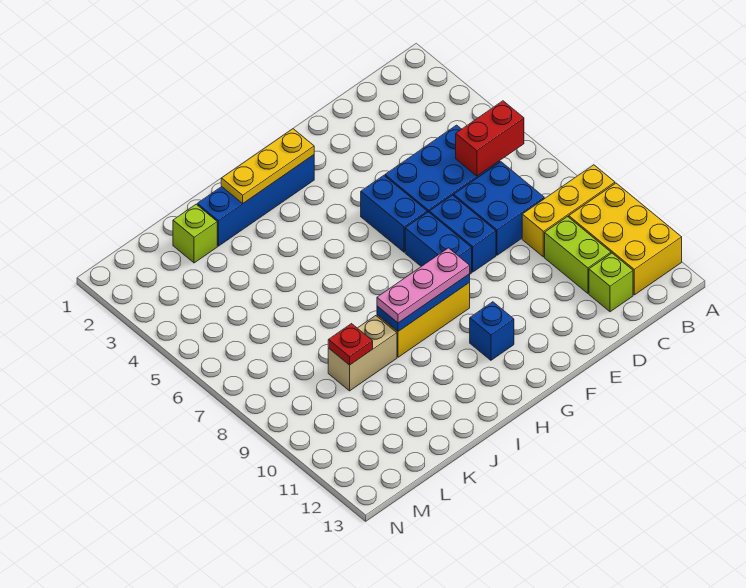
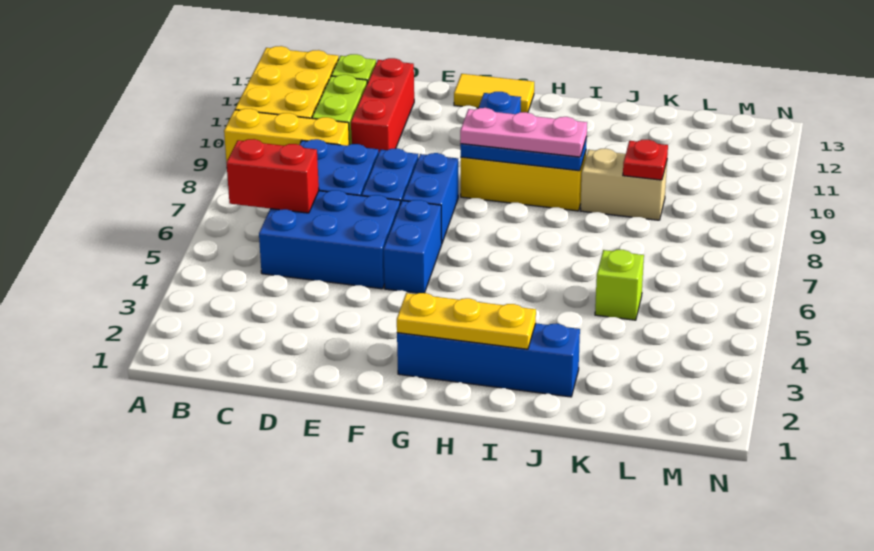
none -> red brick D10:D12 level 1
none -> yellow tile F13:G13 level 1
lime brick K2 level 1 -> lime brick K5 level 1

